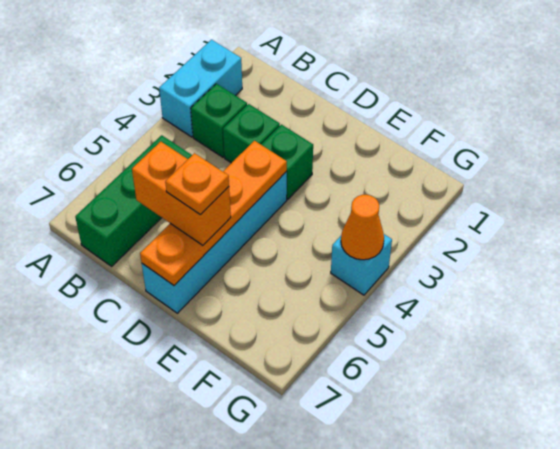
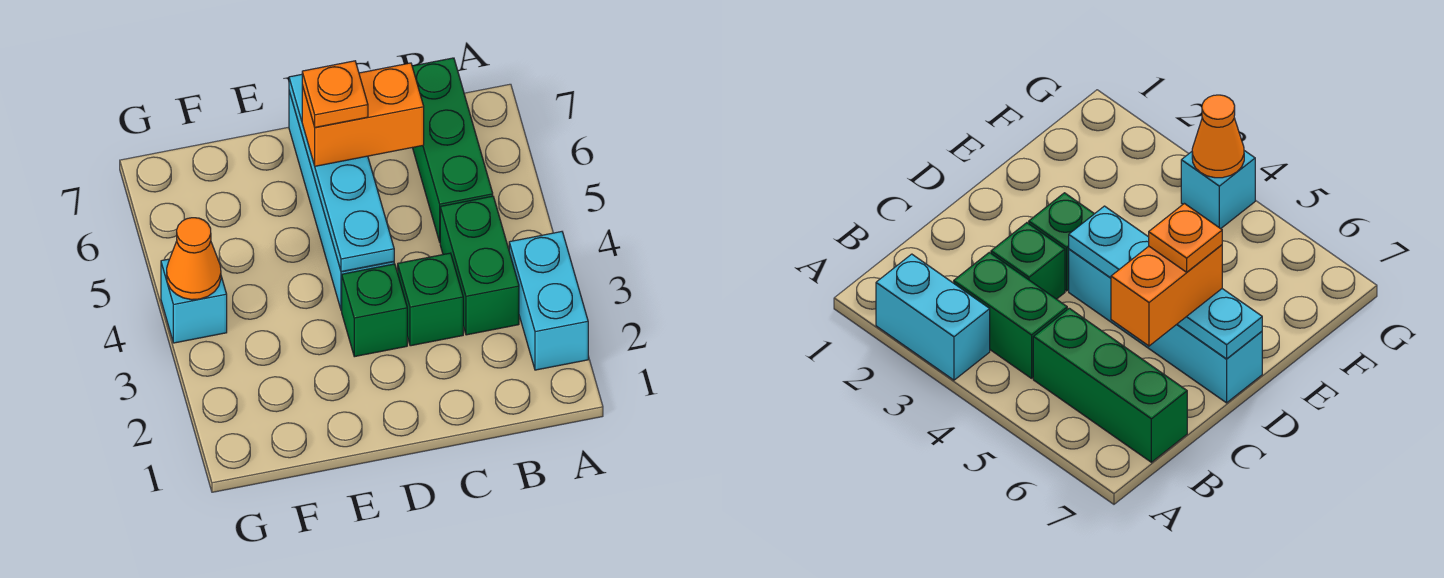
green brick B3 level 1 -> green brick B3:B4 level 1
orange plate D4:D7 level 2 -> cyan plate D4:D7 level 2

